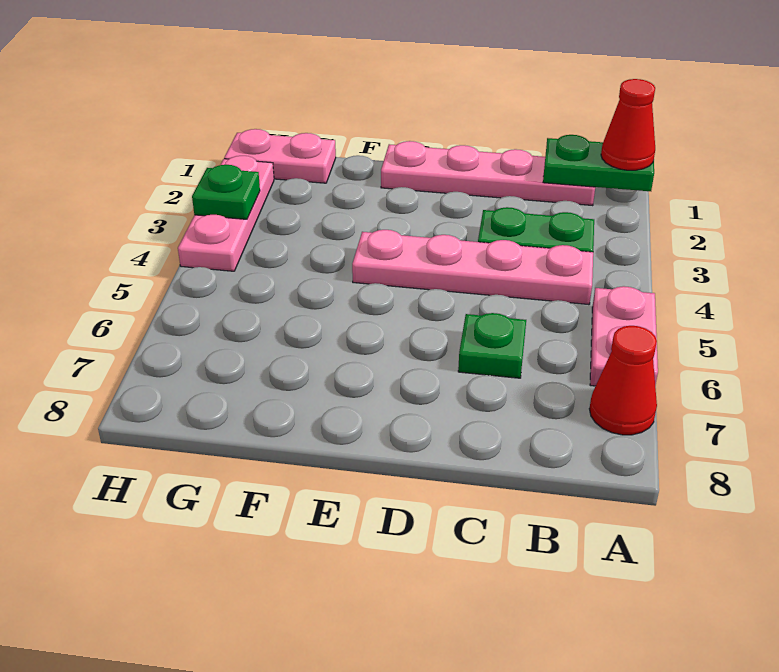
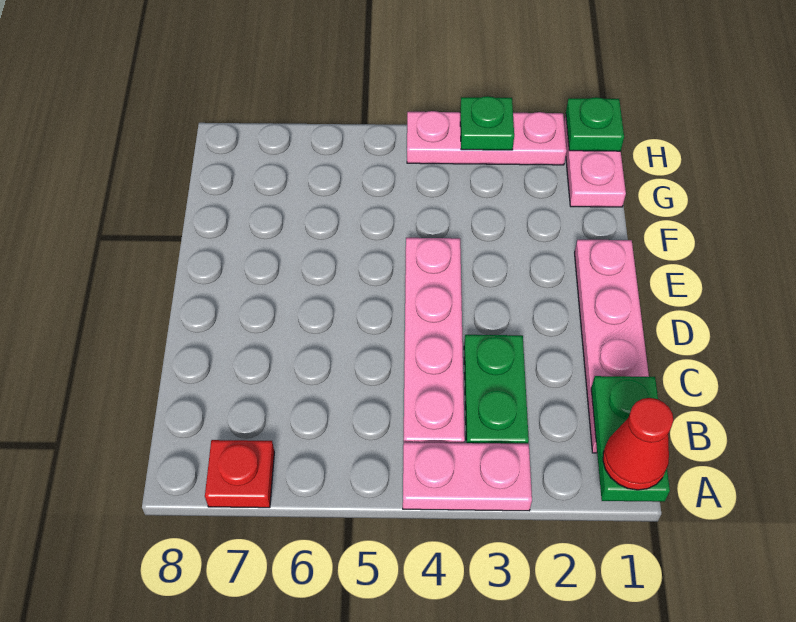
pink plate A5:A6 level 1 -> pink plate A3:A4 level 1
red cone A7 level 1 -> red plate A7 level 1
green plate C6 level 1 -> green plate H1 level 2

